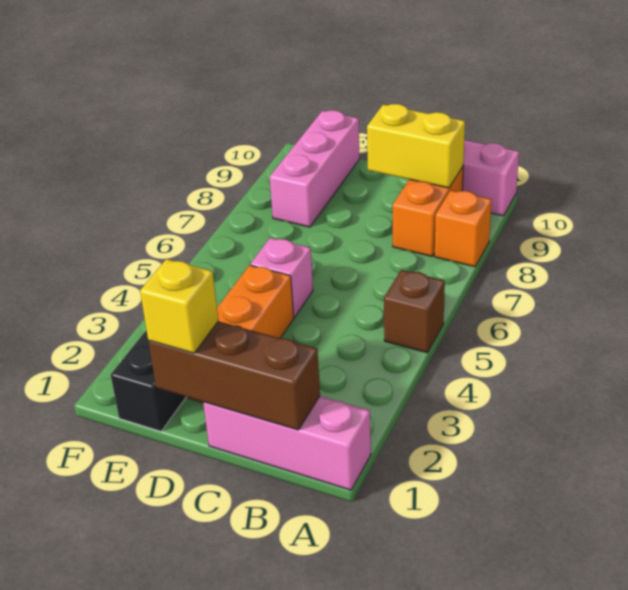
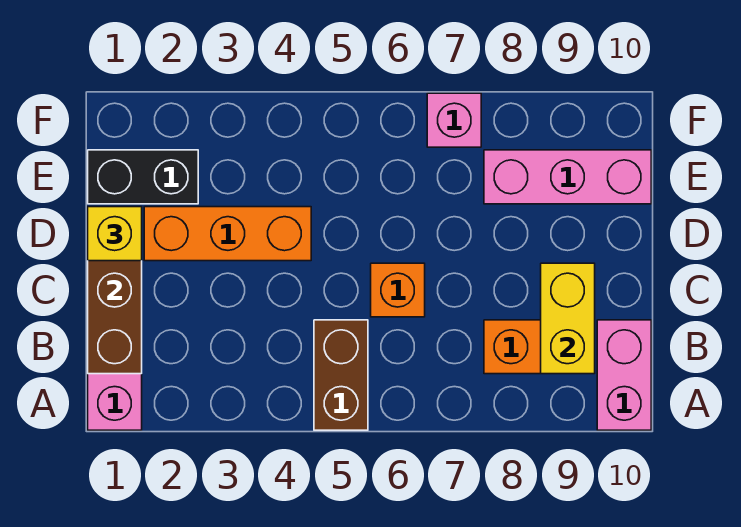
brown brick A5 level 1 -> brown brick A5:B5 level 1
orange brick A8 level 1 -> orange brick C6 level 1
pink brick D5 level 1 -> pink brick F7 level 1

